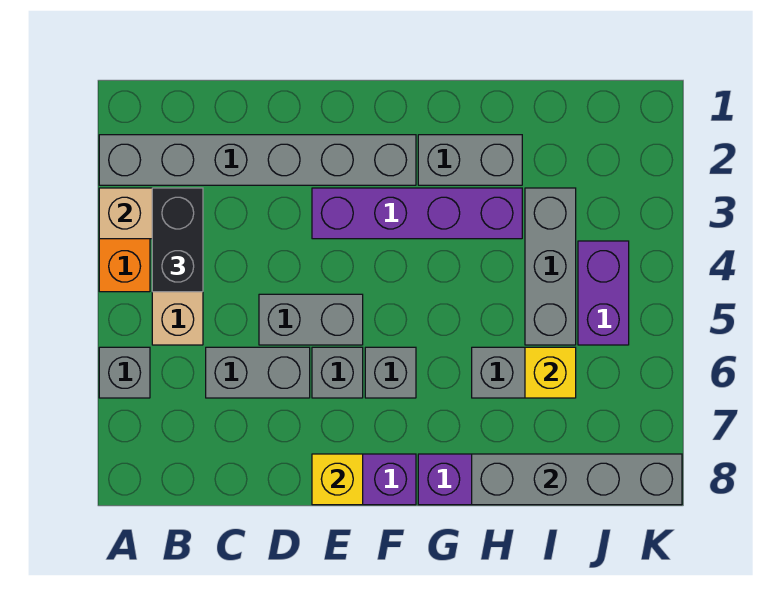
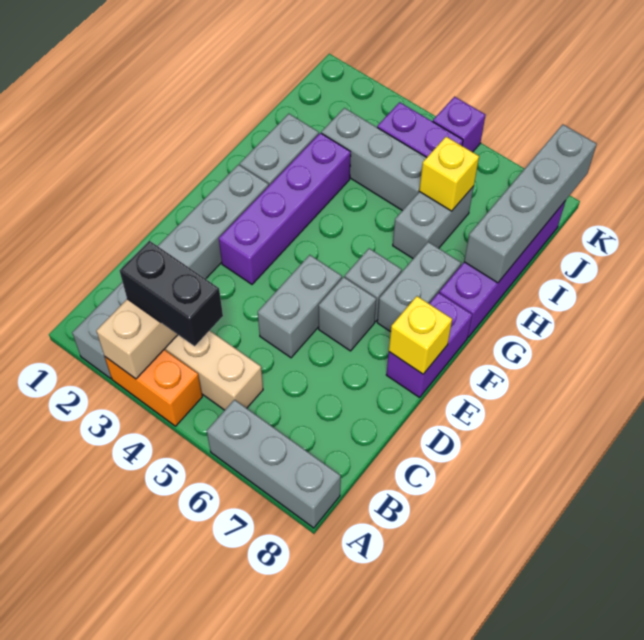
grey brick A6 level 1 -> grey brick A6:A8 level 1
grey brick C6:D6 level 1 -> grey brick F7:G7 level 1
none -> purple brick K5 level 1

